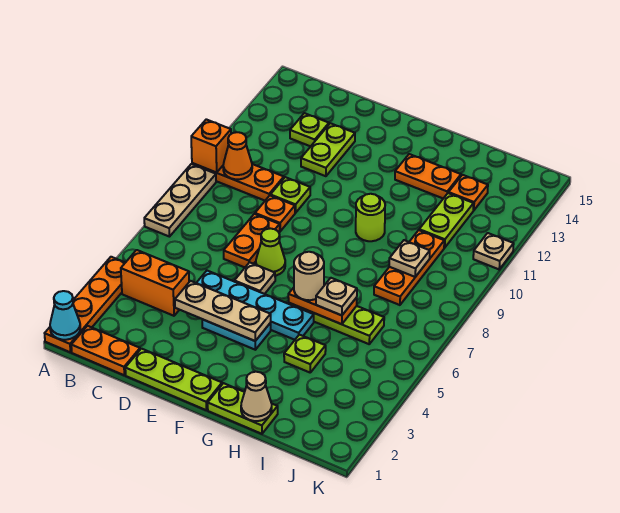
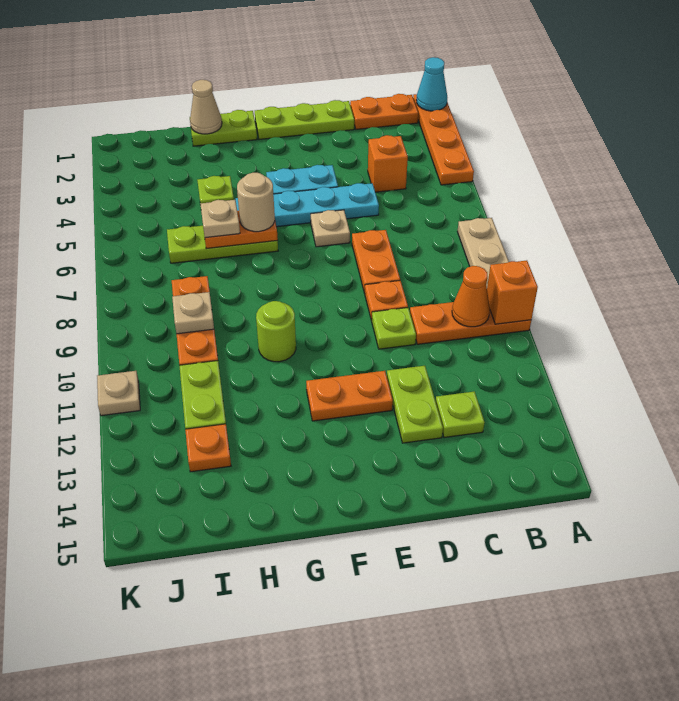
orange brick B4:C4 level 1 -> orange brick C4 level 1
tan plate D4:F4 level 2 -> none
lime cone E7 level 1 -> none
orange plate G13:H13 level 1 -> orange plate E12:F12 level 1

